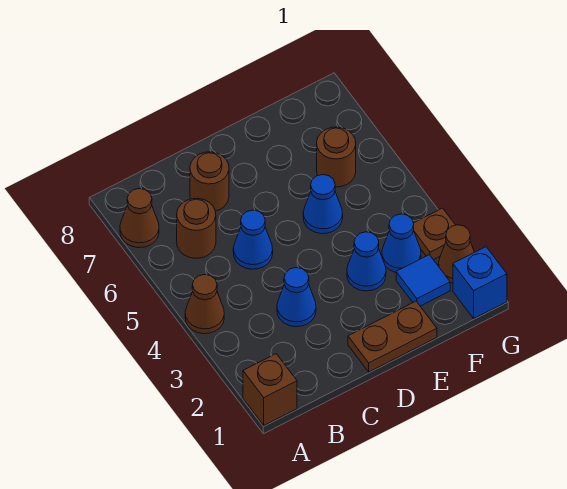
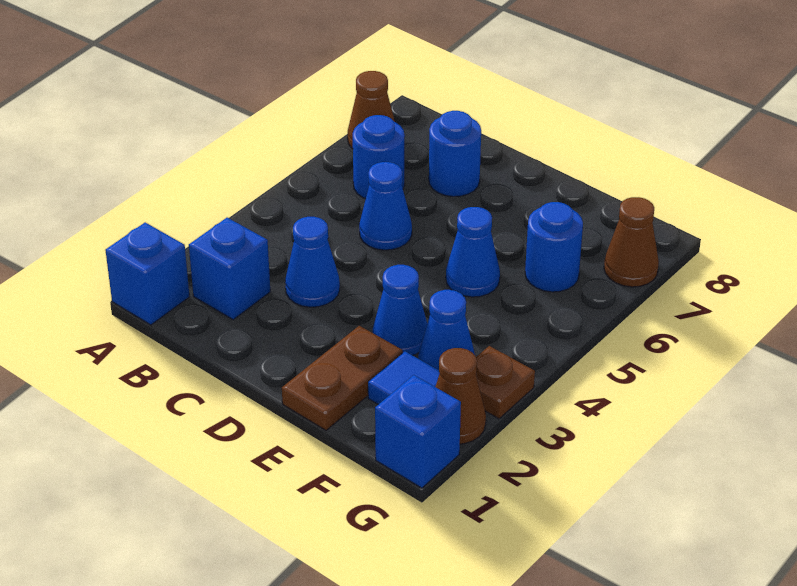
brown brick A1 level 1 -> blue brick A1 level 1
brown cone A4 level 1 -> brown cone G7 level 1
none -> blue brick B2 level 1
brown round brick B6 level 1 -> blue round brick B6 level 1
brown round brick C7 level 1 -> blue round brick C7 level 1
brown plate D1:E1 level 1 -> brown plate E1:E2 level 1
brown round brick F6 level 1 -> blue round brick F6 level 1

